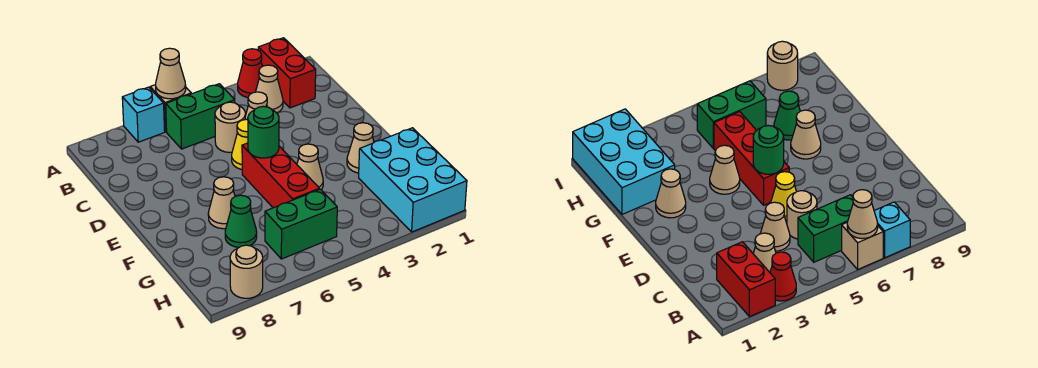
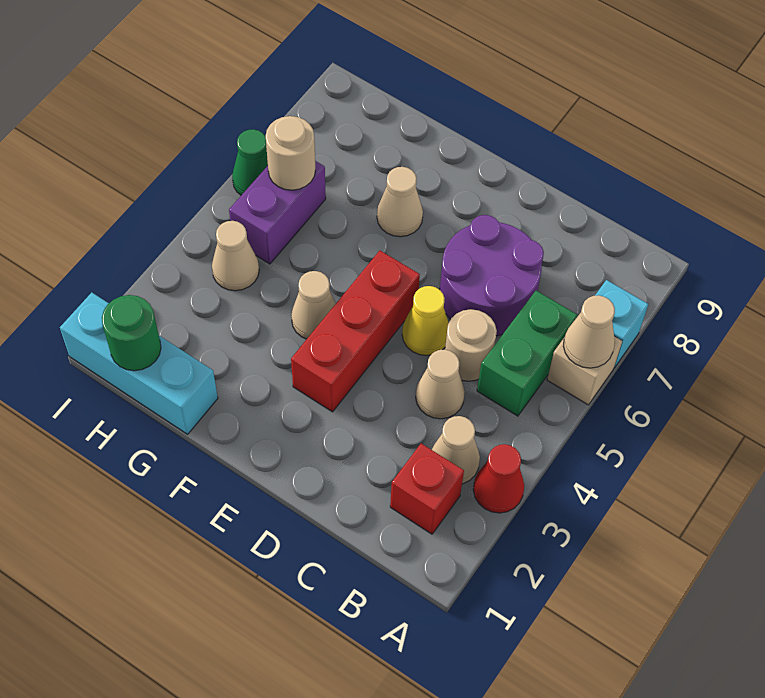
red brick A2:B2 level 1 -> red brick B2 level 1
none -> purple round brick C6:D7 level 1
red brick E5:G5 level 1 -> red brick E3:E5 level 1
green round brick E5 level 2 -> green round brick H1 level 2
tan cone F2 level 1 -> tan cone H4 level 1
cyan brick G1:I2 level 1 -> cyan brick G1:I1 level 1
green cone G7 level 1 -> green cone I6 level 1
green brick H5:H6 level 1 -> purple brick H5:H6 level 1
tan round brick I8 level 1 -> tan round brick H6 level 2

